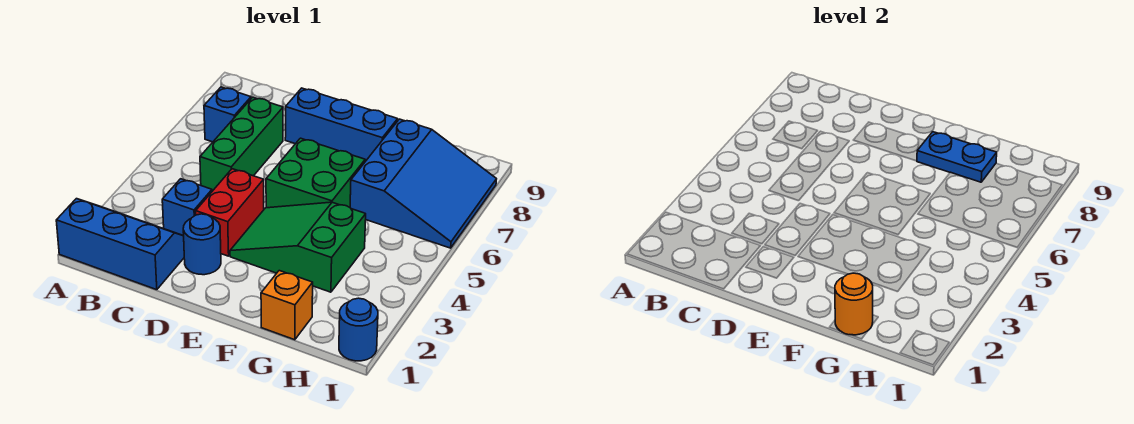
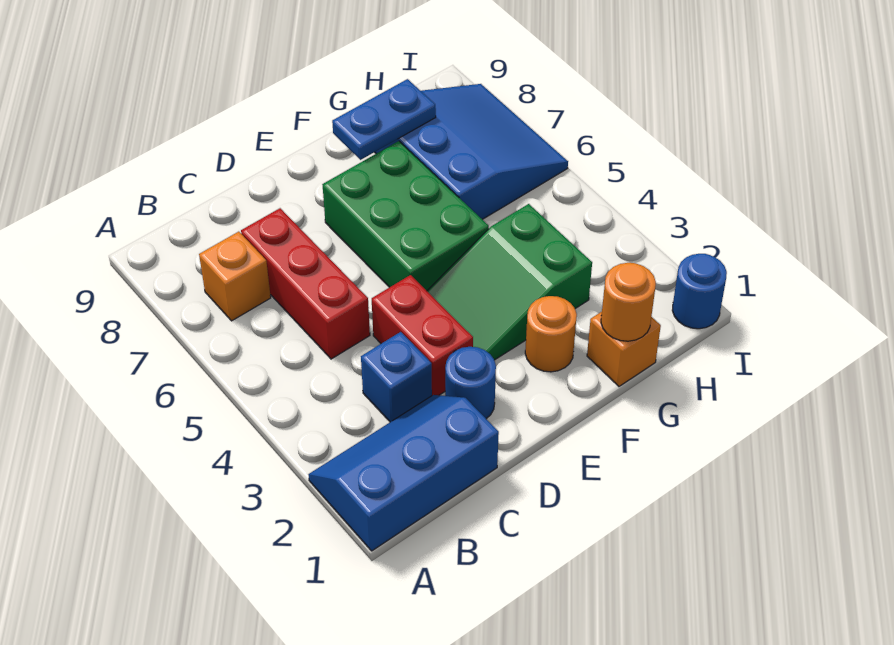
blue brick B7 level 1 -> orange brick B7 level 1
green brick C5:C7 level 1 -> red brick C5:C7 level 1
blue brick D8:F8 level 1 -> none
green brick E5:F6 level 1 -> green brick E5:F7 level 1
none -> orange round brick F2 level 1

